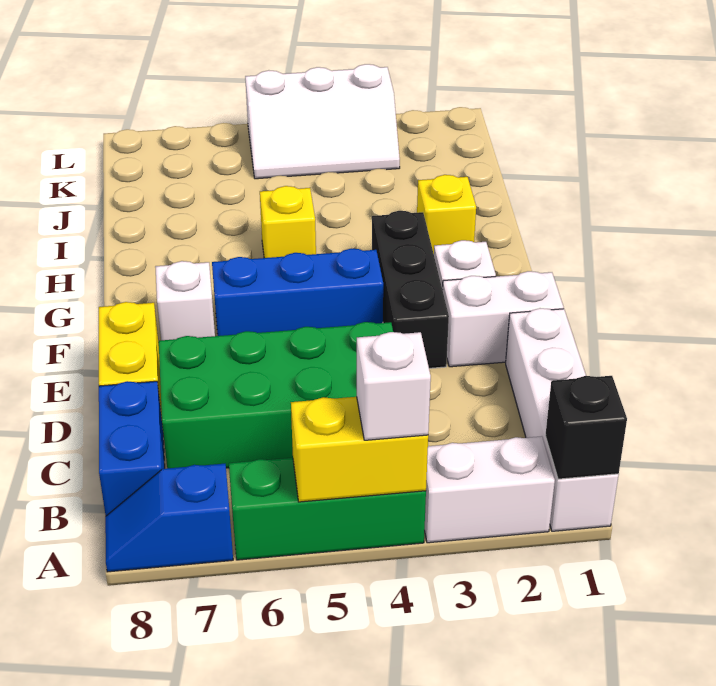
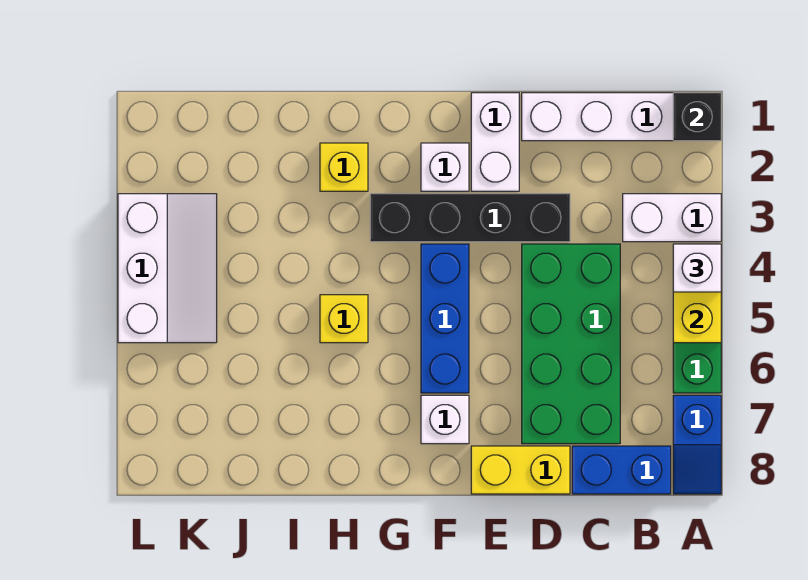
white brick A2:A3 level 1 -> white brick A3:B3 level 1
black brick E3:G3 level 1 -> black brick D3:G3 level 1

